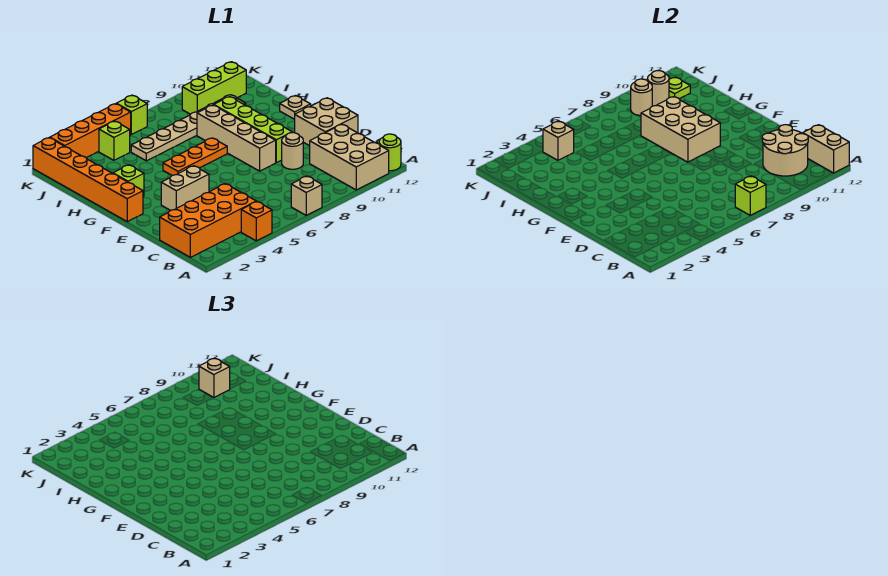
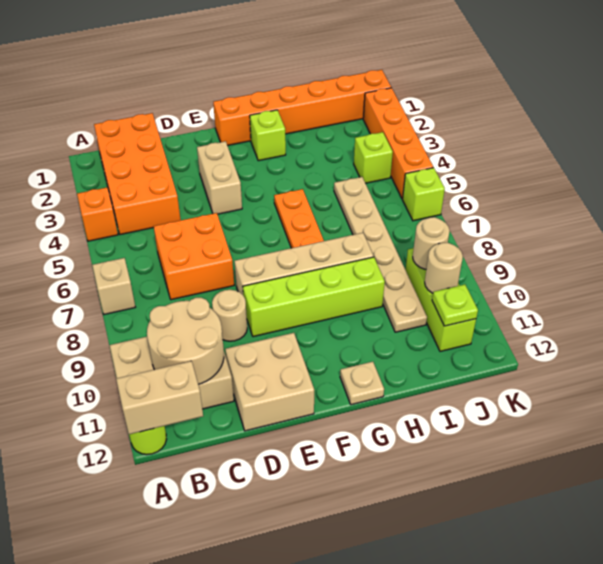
lime brick A7 level 2 -> none
none -> orange brick C6:D7 level 1
tan brick F8:H9 level 2 -> none
tan brick J4 level 2 -> none
tan brick J10 level 3 -> none

